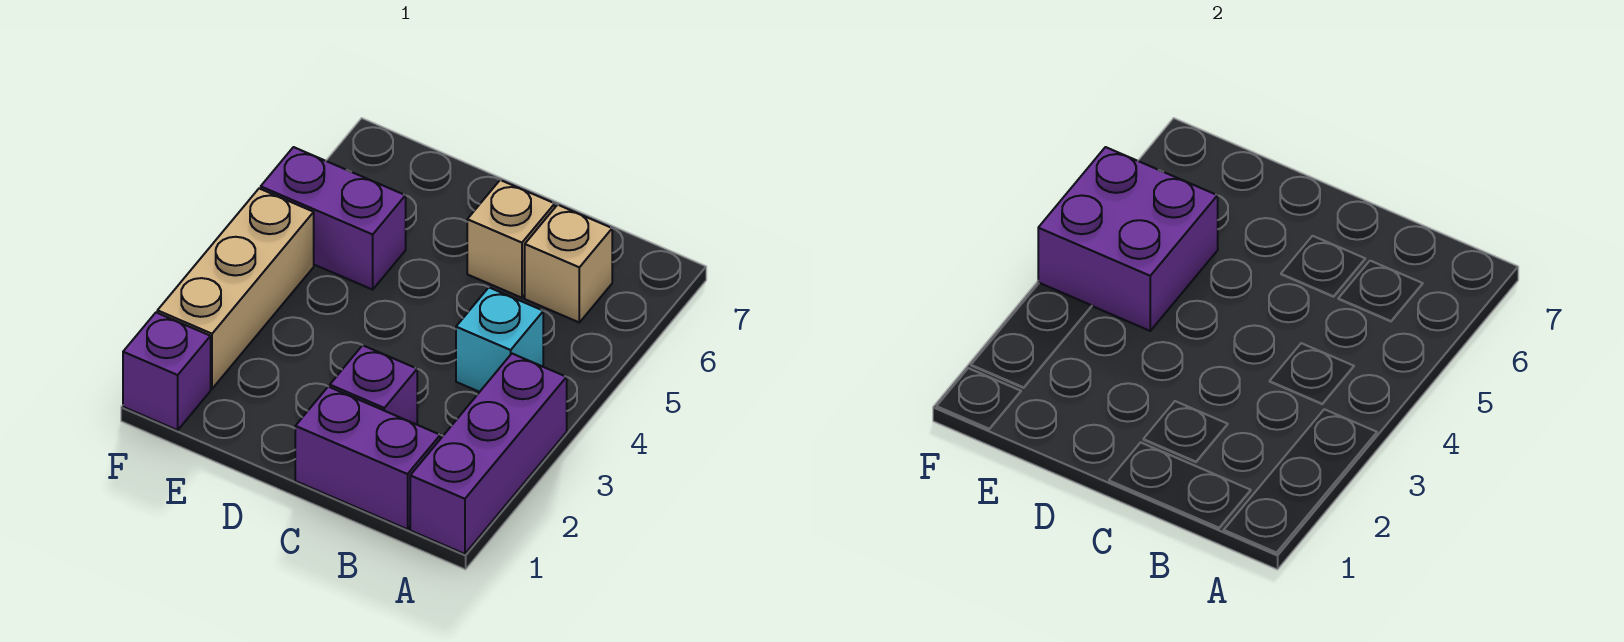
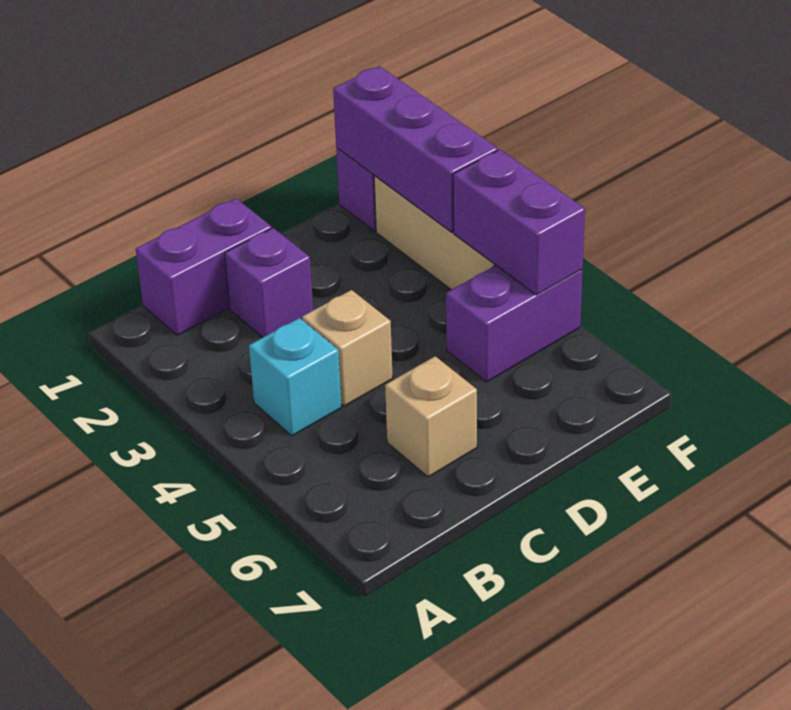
purple brick A1:A3 level 1 -> purple brick F1:F3 level 2
tan brick B6 level 1 -> tan brick C4 level 1
purple brick E4:F5 level 2 -> purple brick F4:F5 level 2

